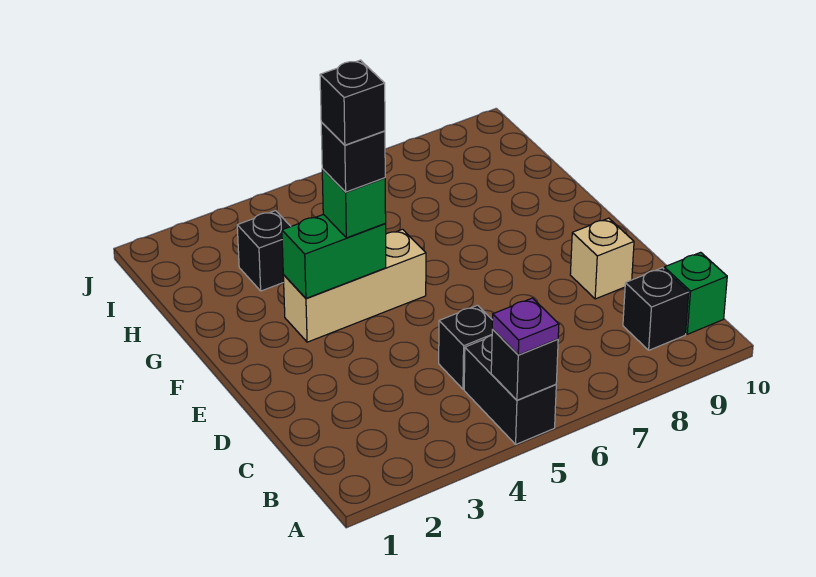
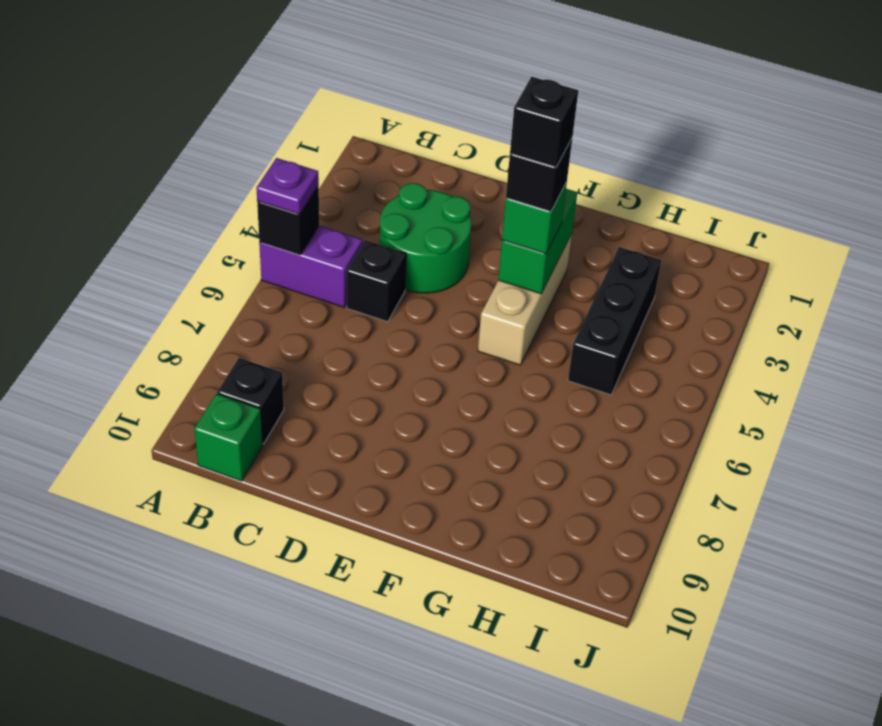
black brick A5:B5 level 1 -> purple brick A5:B5 level 1
none -> green round brick C3:D4 level 1
tan brick D9 level 1 -> none
black brick H3 level 1 -> black brick H3:H5 level 1

